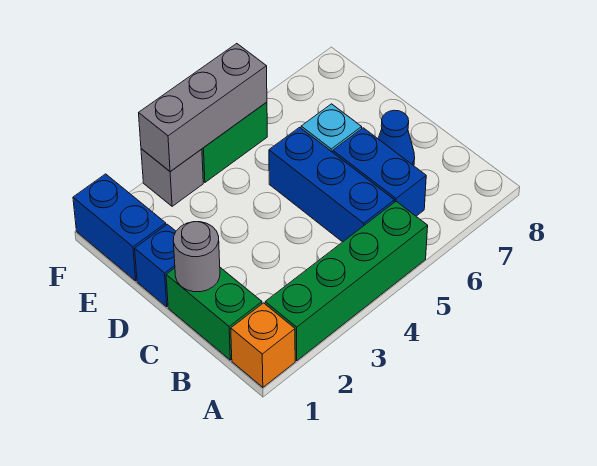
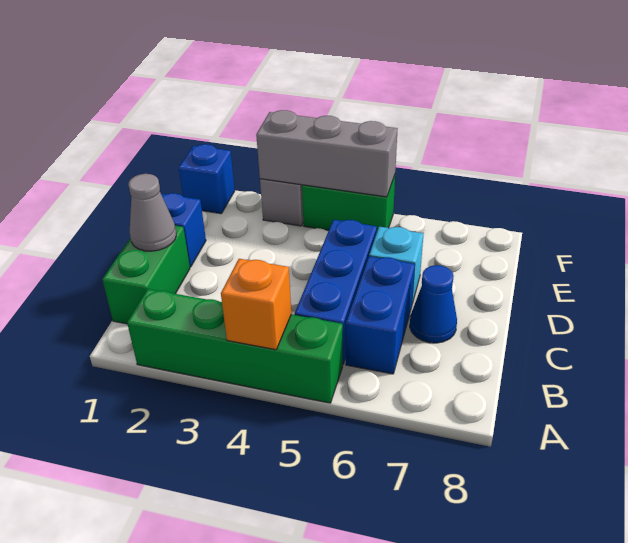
orange brick A1 level 1 -> orange brick A4 level 2
grey round brick C1 level 2 -> grey cone C1 level 2
blue brick E1:F1 level 1 -> blue brick F1 level 1

